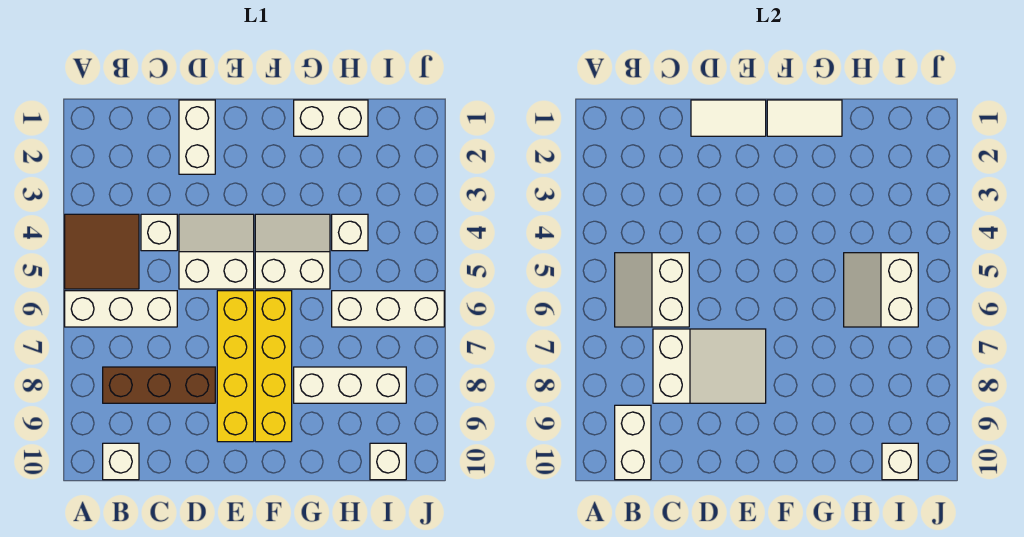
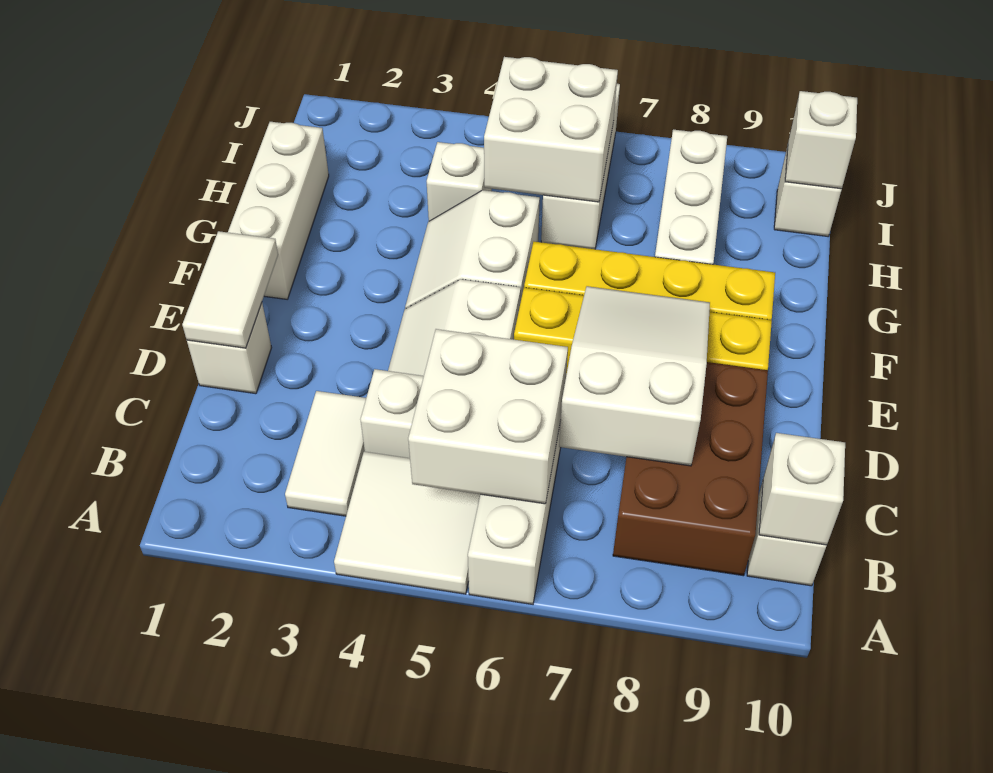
brown tile A4:B5 level 1 -> white tile A4:B5 level 1
white slope B5:C6 level 2 top C -> white brick B5:C6 level 2
brown brick B8:D8 level 1 -> brown brick B8:D9 level 1
white brick B9:B10 level 2 -> white brick B10 level 2
white brick D1:D2 level 1 -> white brick D1 level 1
white tile F1:G1 level 2 -> white tile B3:C3 level 1
white brick G1:H1 level 1 -> white brick F1:H1 level 1
white slope H5:I6 level 2 top I -> white brick H5:I6 level 2

